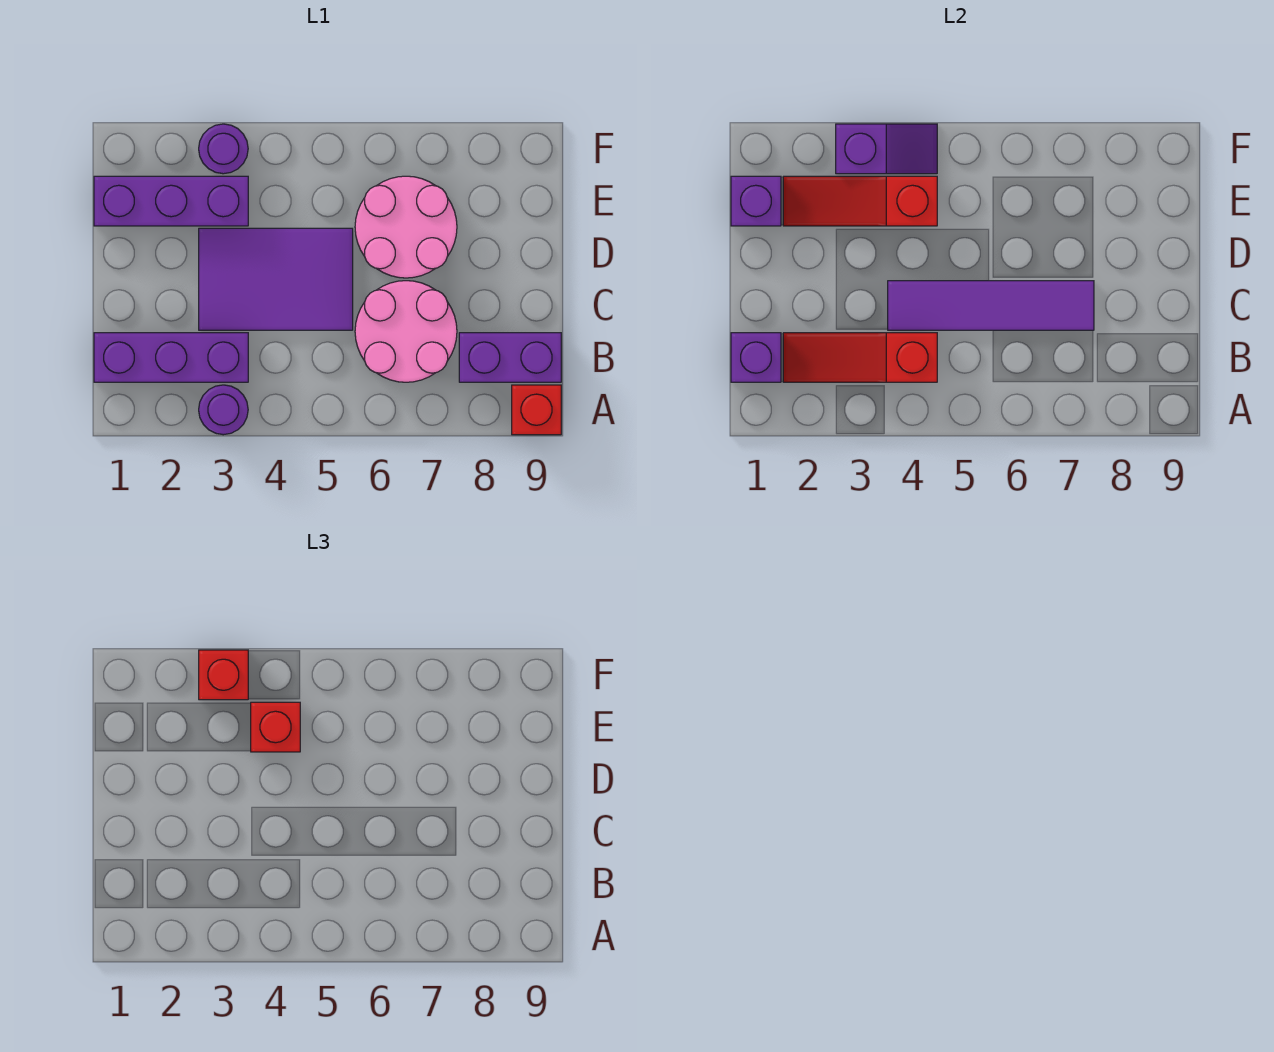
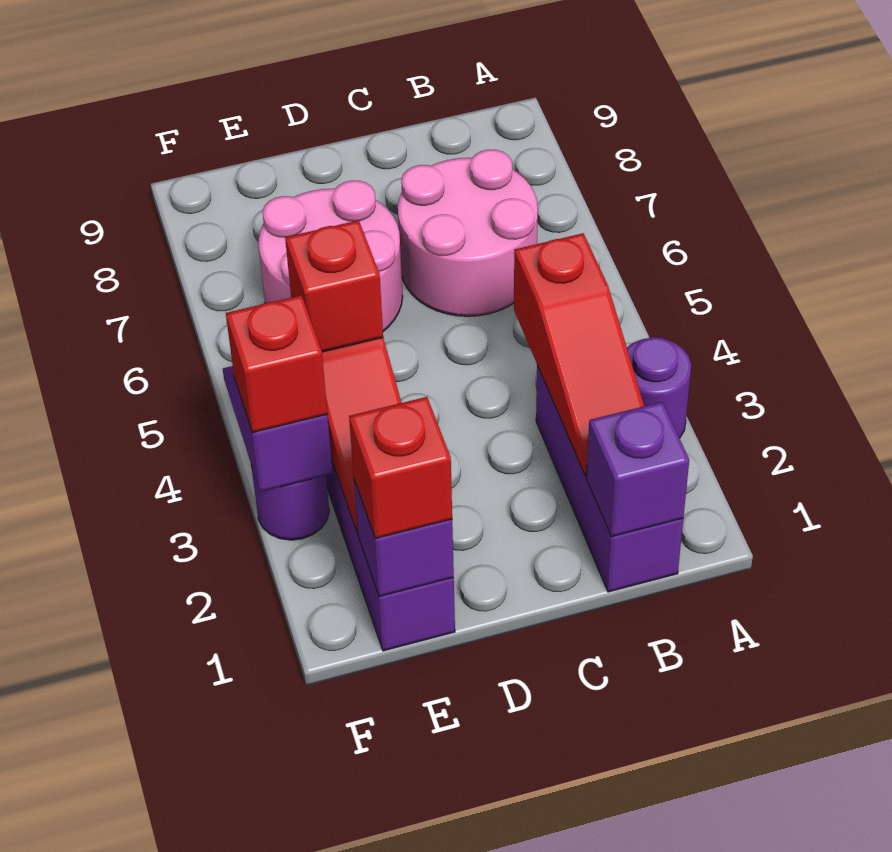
red brick A9 level 1 -> red brick E1 level 3
purple brick B8:B9 level 1 -> none
purple tile C3:D5 level 1 -> none
purple tile C4:C7 level 2 -> none

